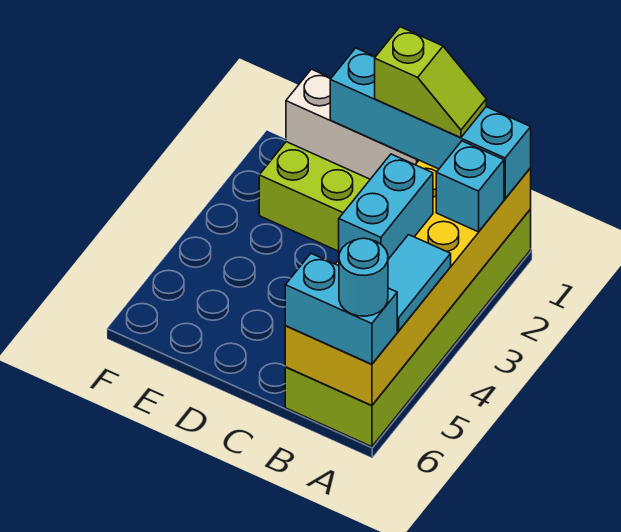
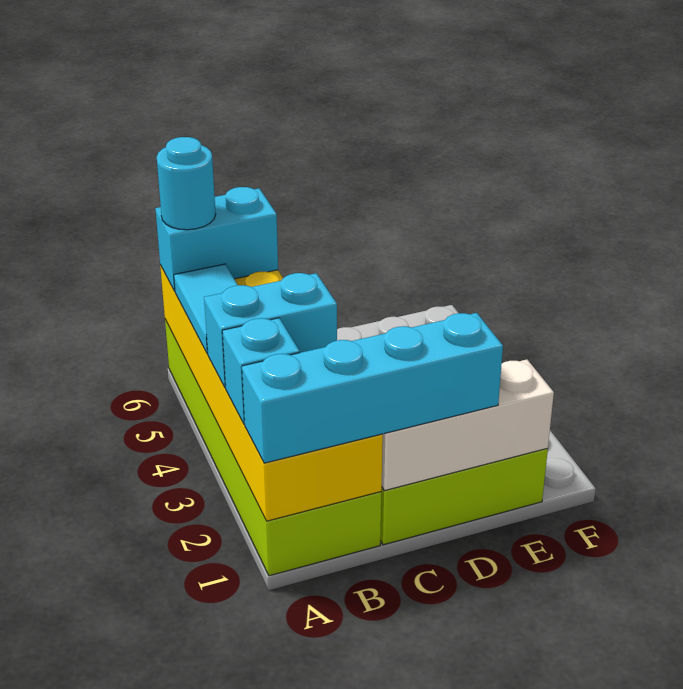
lime slope B1:C1 level 4 top C -> none
cyan brick B3:B4 level 3 -> cyan brick A3:B3 level 3

